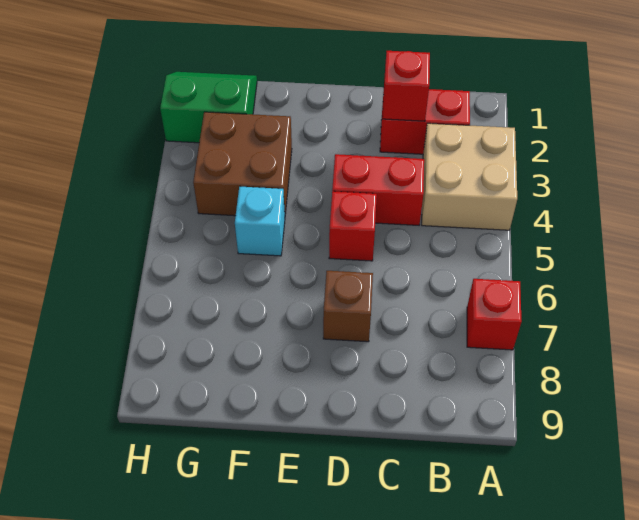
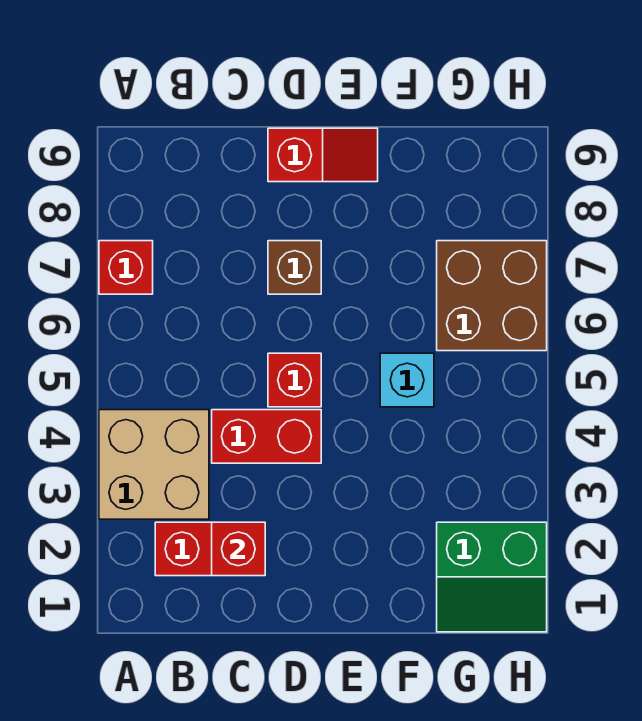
none -> red slope D9:E9 level 1 top D
brown brick F3:G4 level 1 -> brown brick G6:H7 level 1

